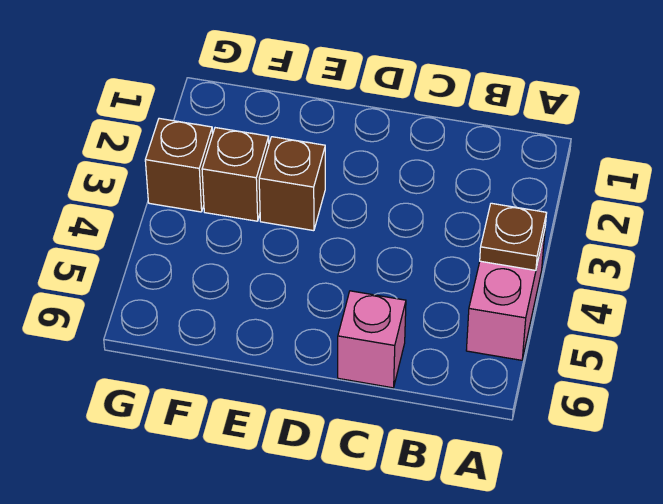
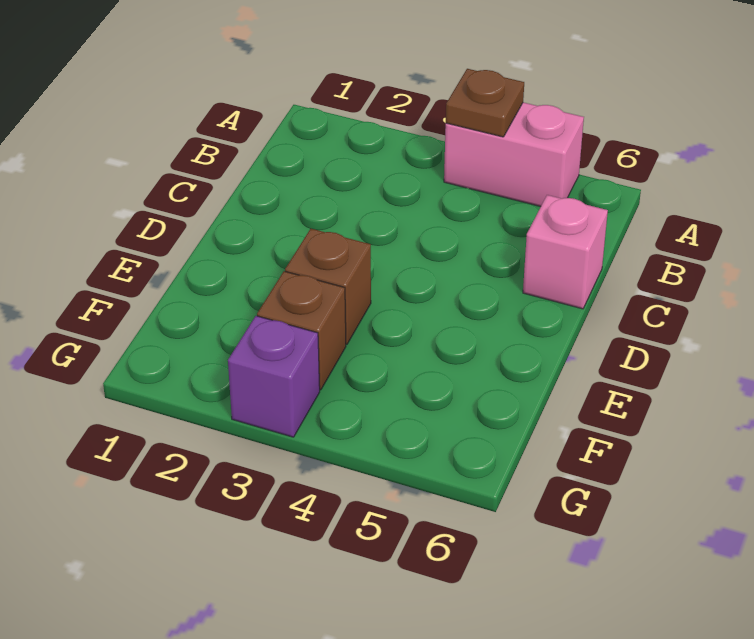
brown brick G3 level 1 -> purple brick G3 level 1

